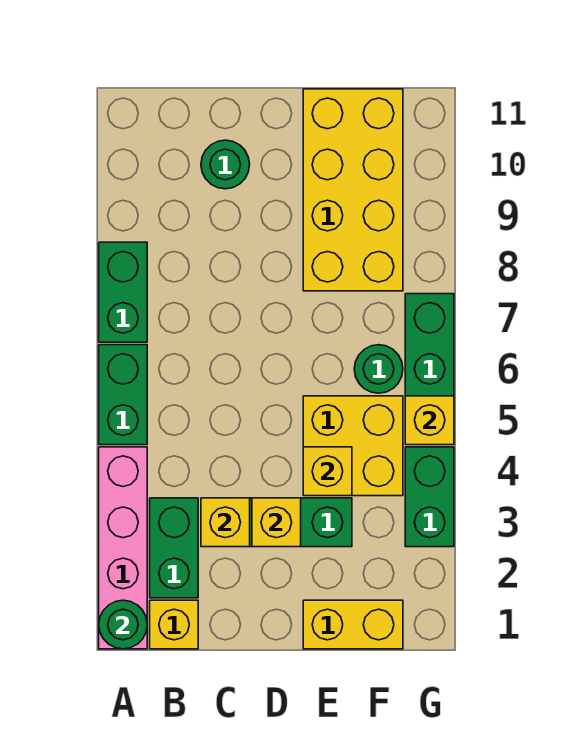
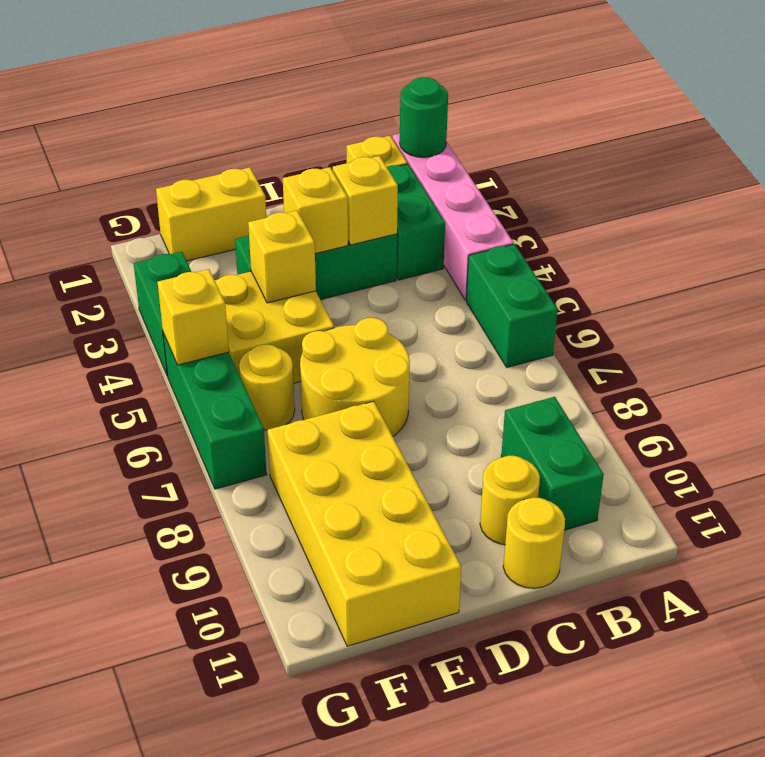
green brick A7:A8 level 1 -> green brick B9:B10 level 1
green round brick C10 level 1 -> yellow round brick C10 level 1
none -> yellow round brick C11 level 1
none -> yellow round brick D6:E7 level 1
green round brick F6 level 1 -> yellow round brick F6 level 1

